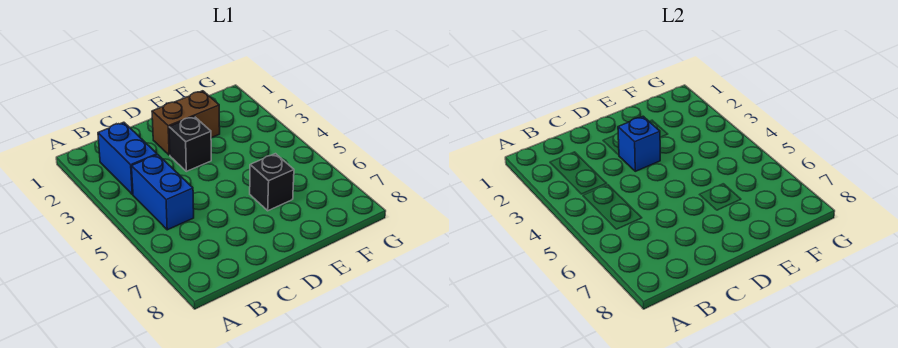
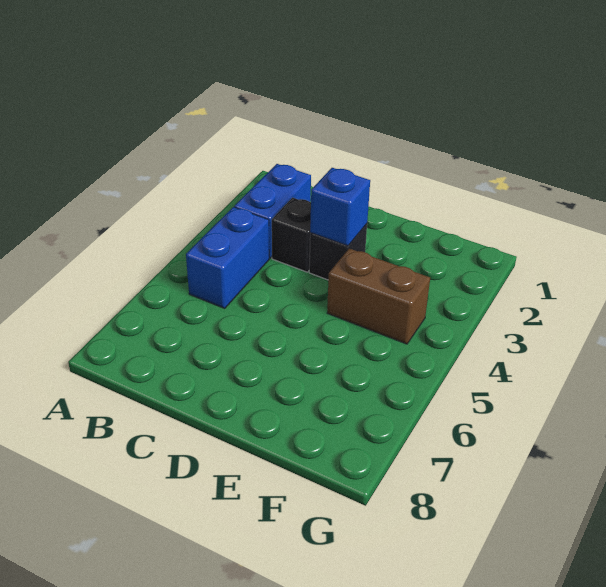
brown brick D2:E2 level 1 -> brown brick E4:F4 level 1
black brick E6 level 1 -> black brick C3 level 1

